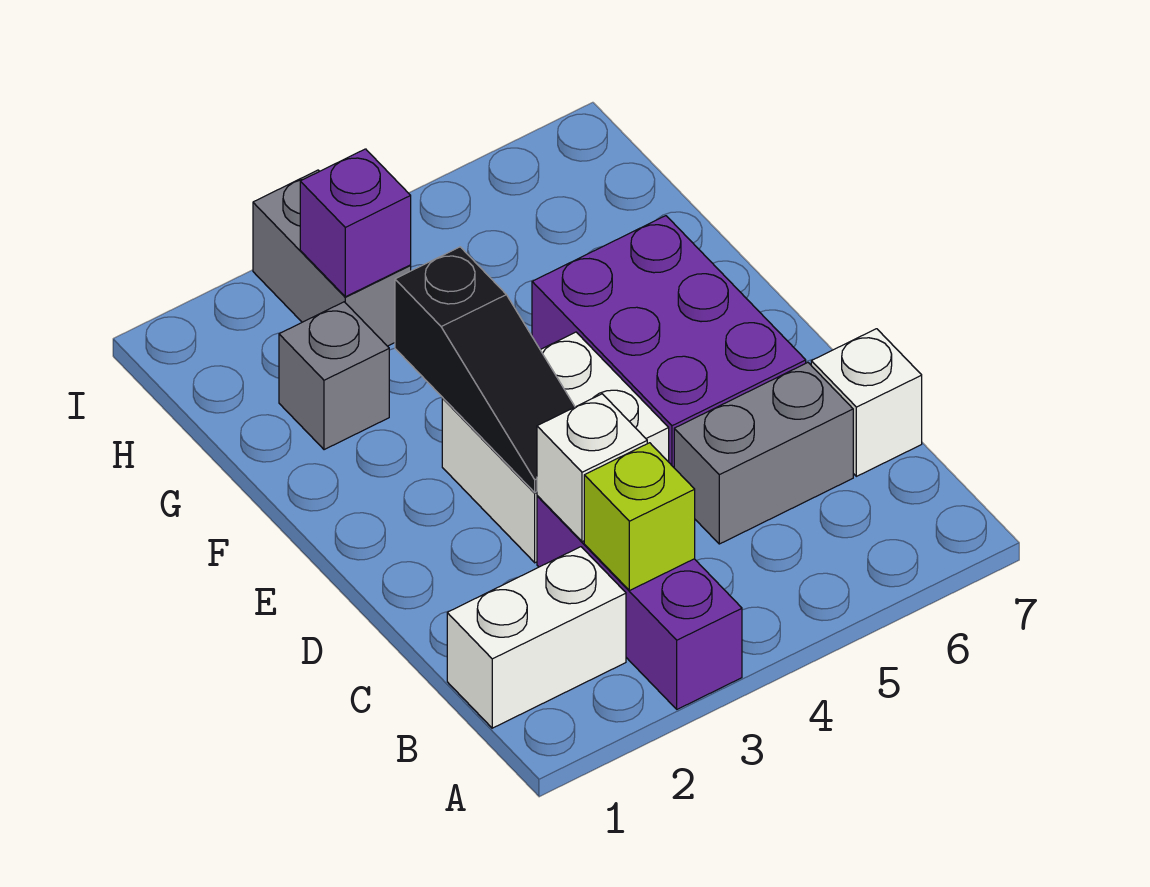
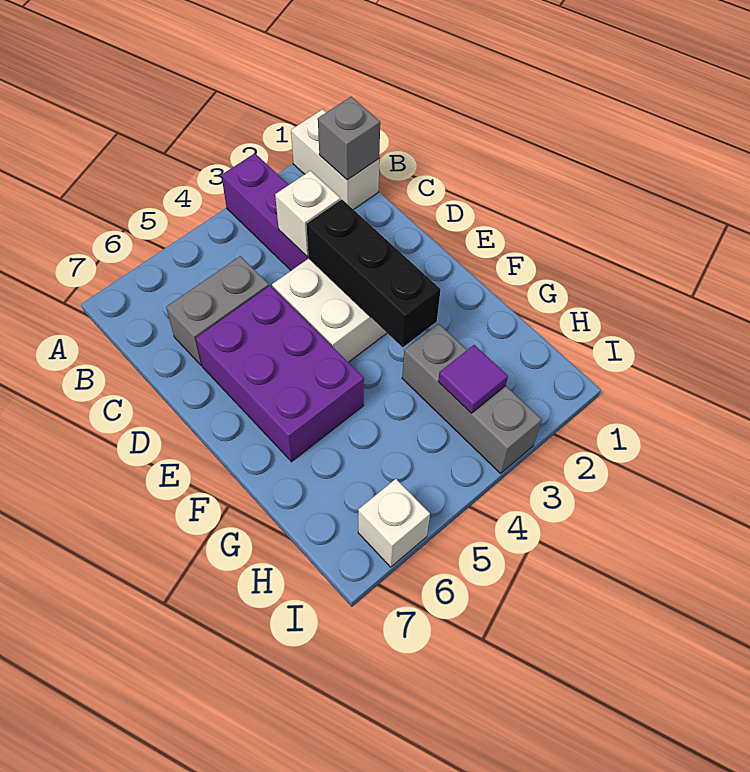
white brick B1:B2 level 1 -> white brick A1:B1 level 1
lime brick B3 level 2 -> none
white brick C7 level 1 -> white brick I6 level 1
black slope D3:F3 level 2 top F -> black brick D3:F3 level 2
grey brick G2 level 1 -> grey brick B1 level 2
grey brick H3:I3 level 1 -> grey brick G3:I3 level 1
purple brick H3 level 2 -> purple tile H3 level 2

